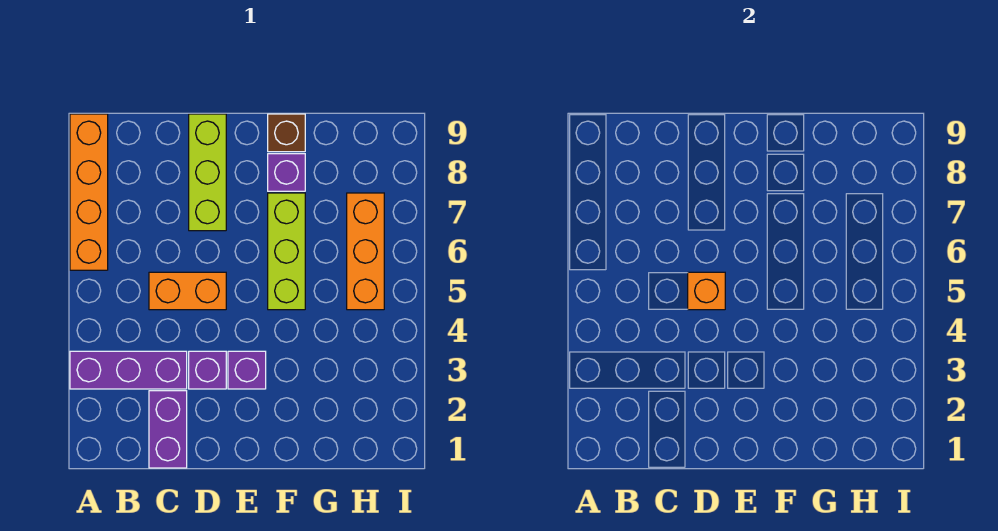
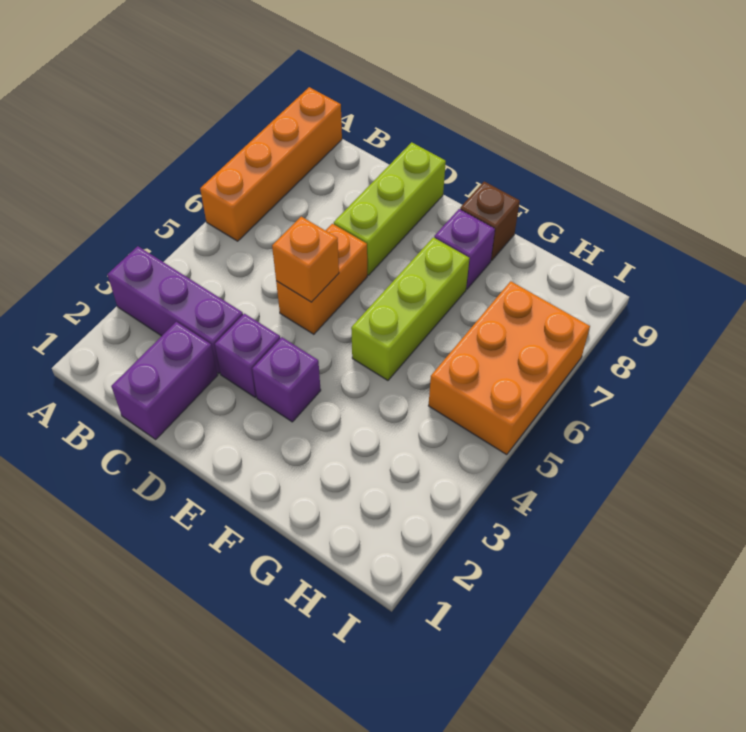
orange brick C5:D5 level 1 -> orange brick D5:D6 level 1
orange brick H5:H7 level 1 -> orange brick H5:I7 level 1

